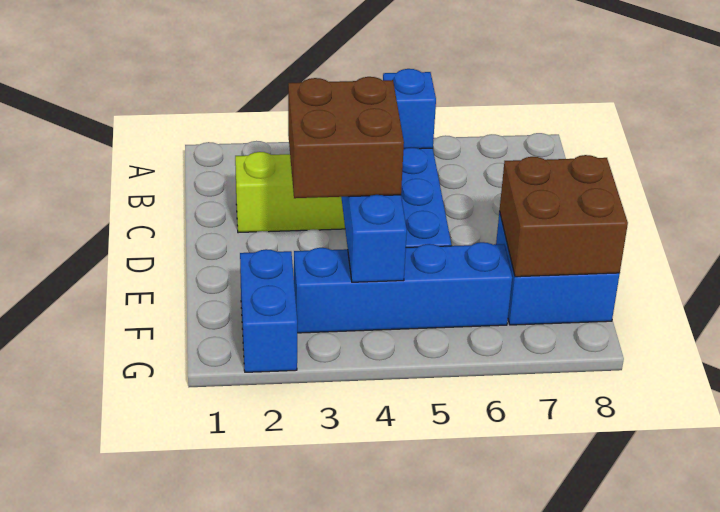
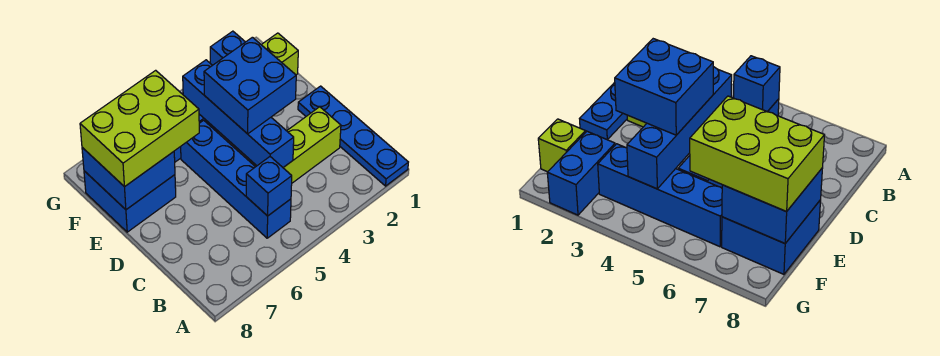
none -> blue plate A1:D1 level 1
brown brick D3:E4 level 3 -> blue brick D3:E4 level 3
none -> lime brick E6:F8 level 3
brown brick E7:F8 level 2 -> blue brick E7:F8 level 2
none -> lime brick F1 level 1

